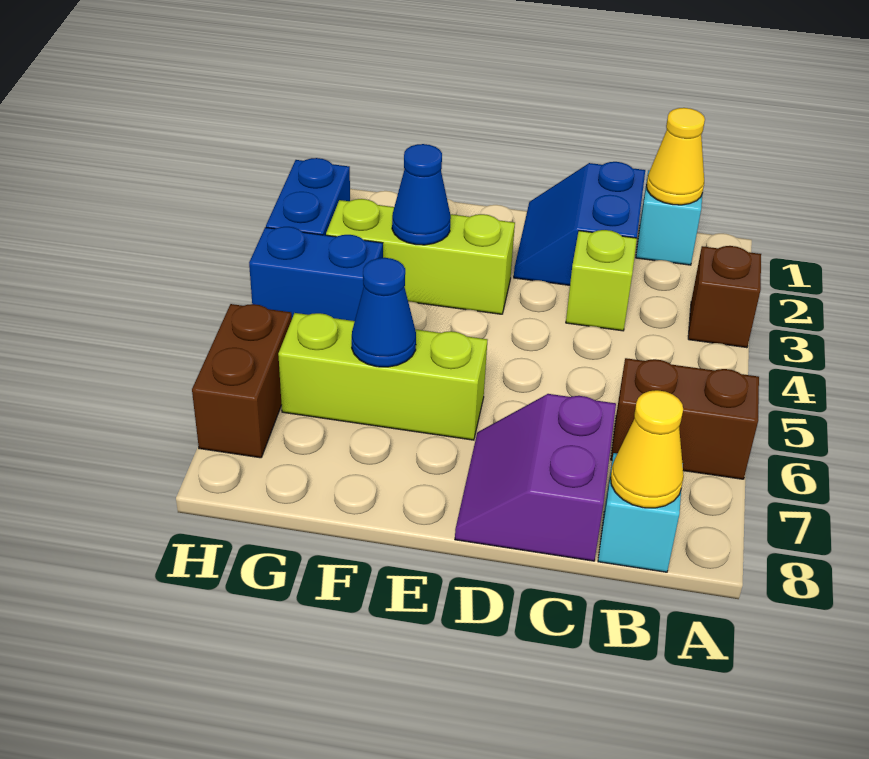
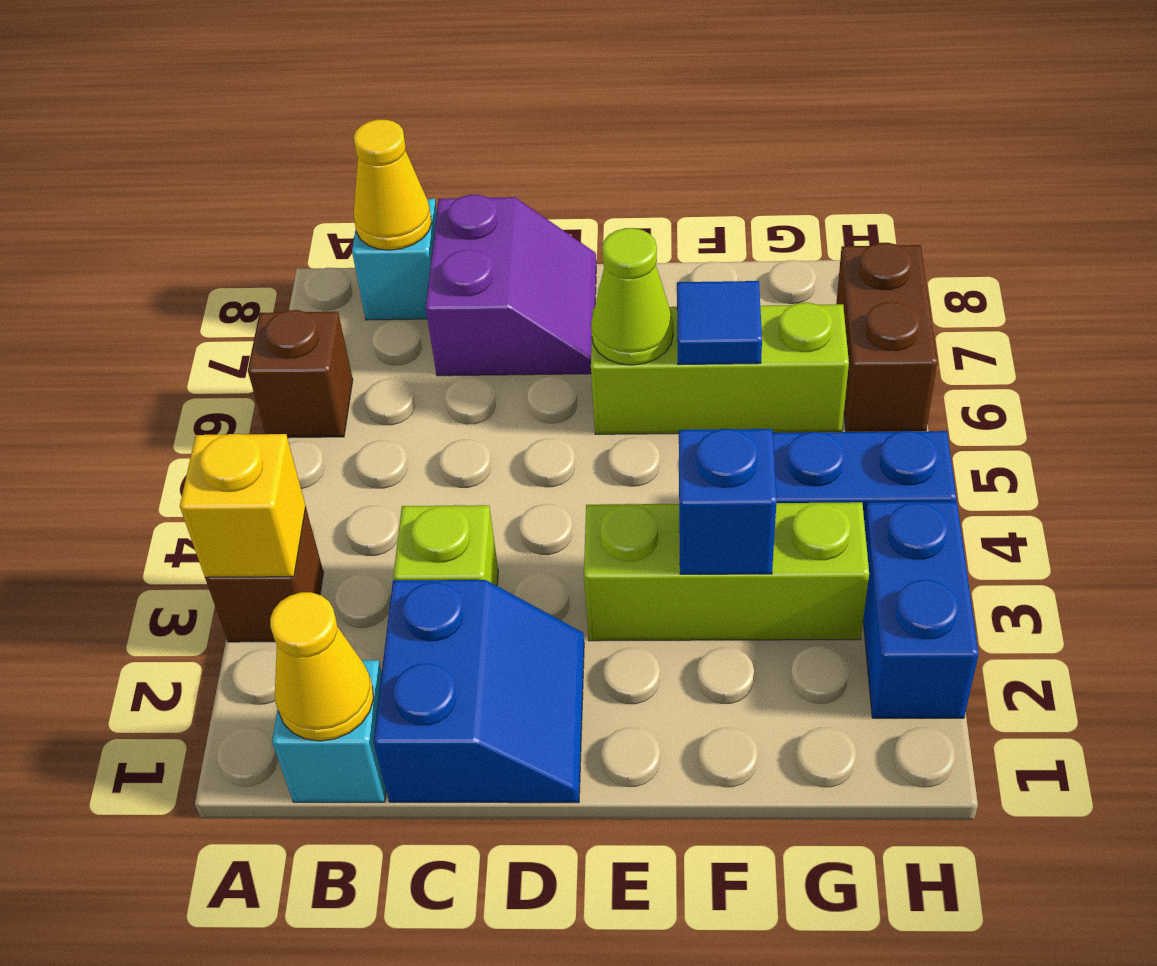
none -> yellow brick A3 level 2
brown brick A6:B6 level 1 -> brown brick A6 level 1
none -> lime cone E6 level 2
blue cone F3 level 2 -> blue brick F3 level 2
blue cone F6 level 2 -> blue tile F6 level 2

